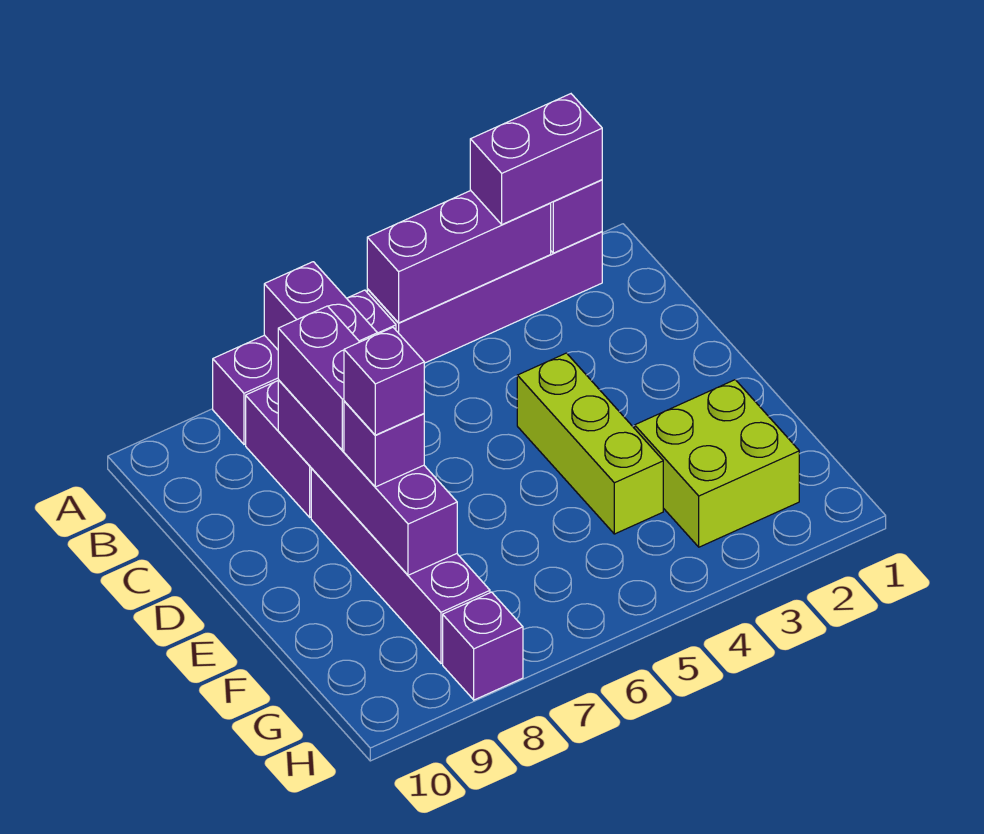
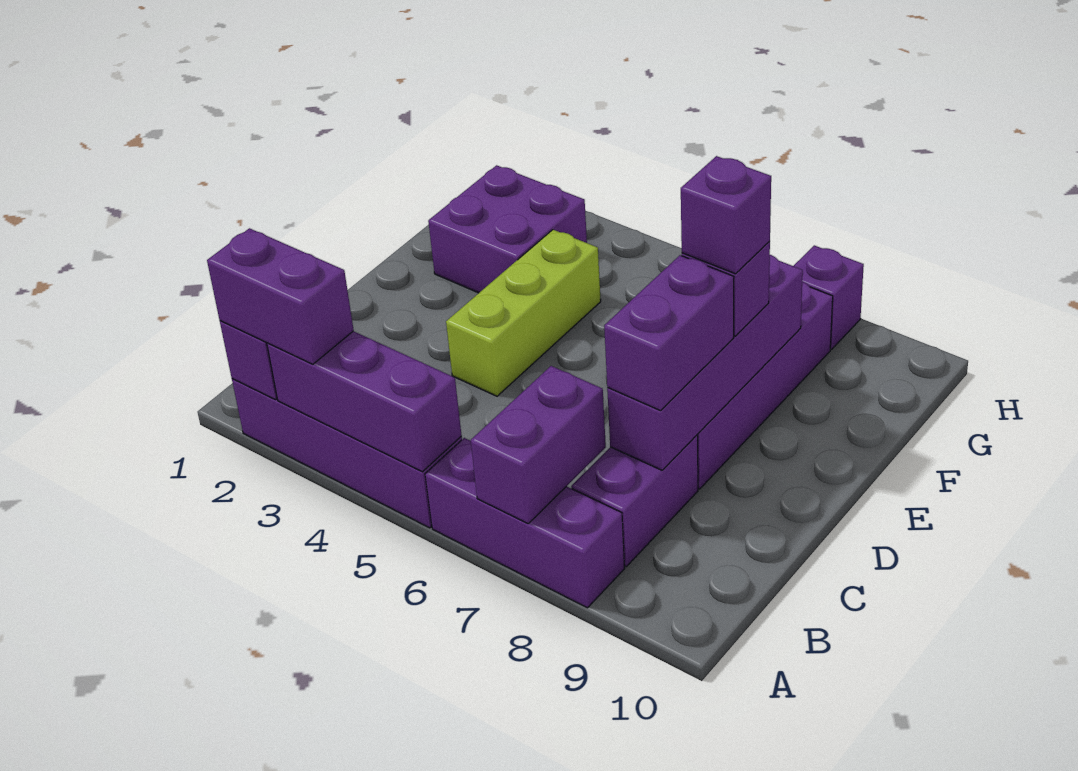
lime brick F2:G3 level 1 -> purple brick F2:G3 level 1

